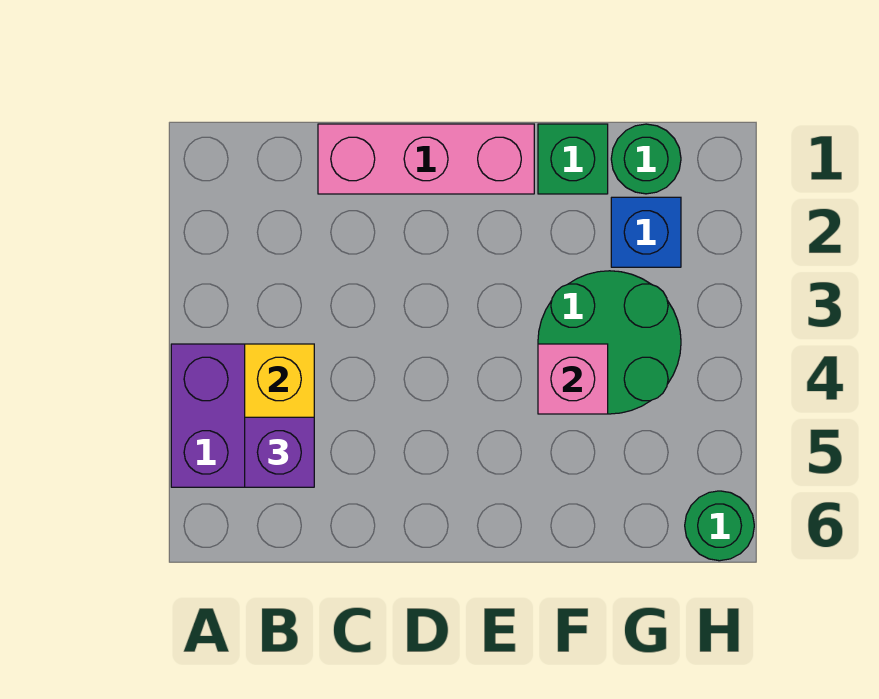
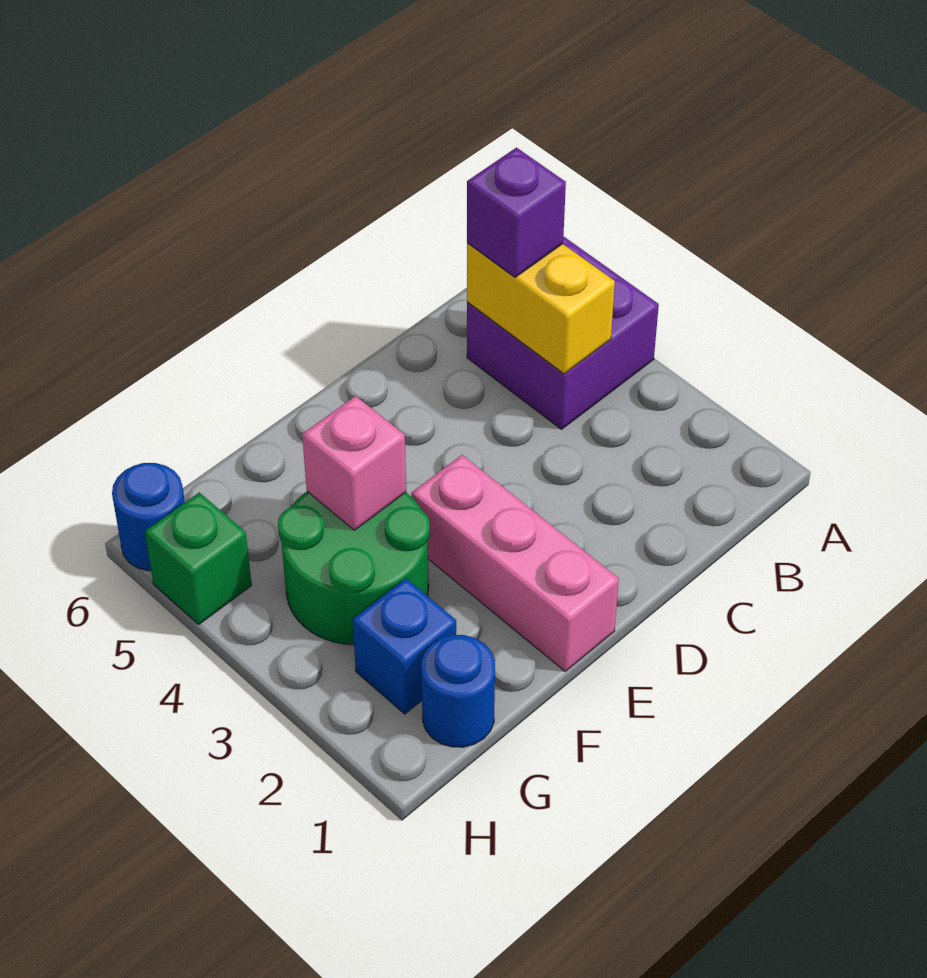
pink brick C1:E1 level 1 -> pink brick E1:E3 level 1
green brick F1 level 1 -> green brick H5 level 1
green round brick G1 level 1 -> blue round brick G1 level 1
green round brick H6 level 1 -> blue round brick H6 level 1

